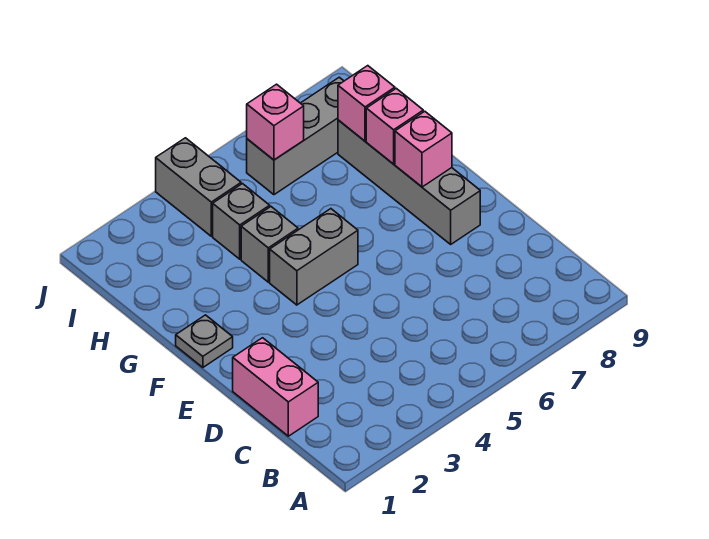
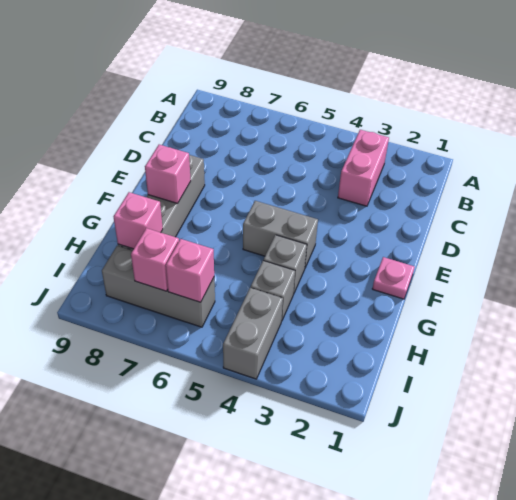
pink brick C1:D1 level 1 -> pink brick B3:C3 level 1
grey plate F1 level 1 -> pink plate F1 level 1
pink brick G8 level 2 -> pink brick I7 level 2

